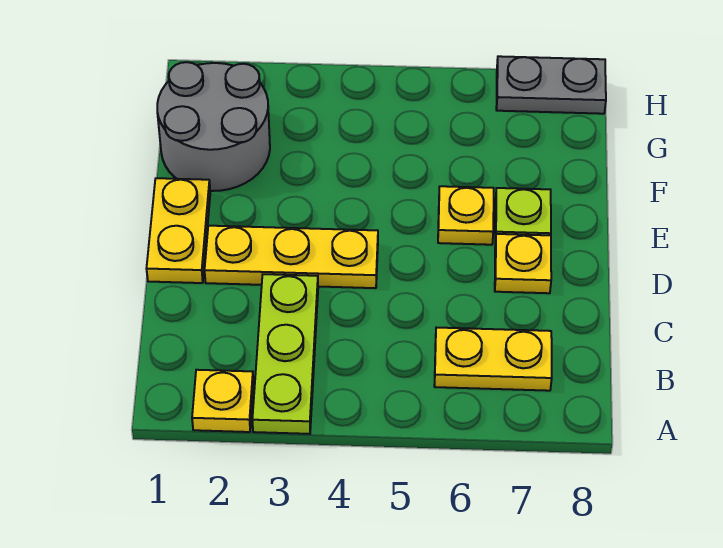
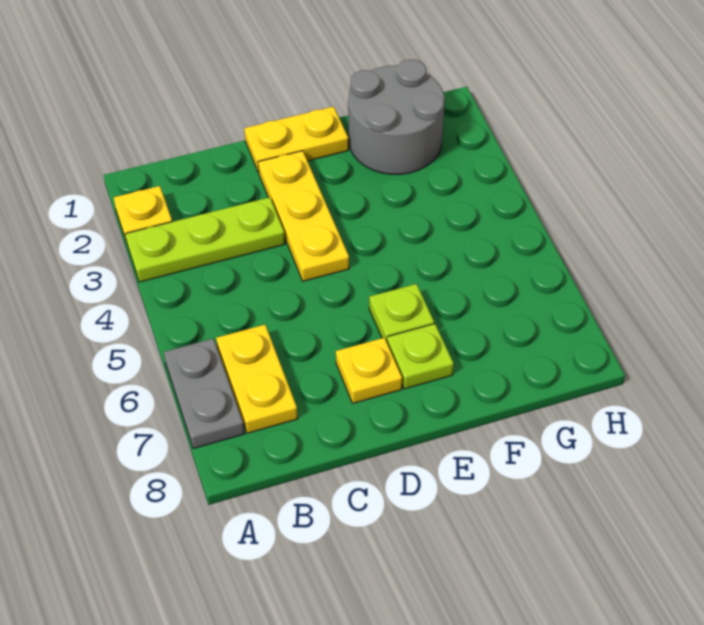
yellow plate E6 level 1 -> lime plate E6 level 1
grey plate H7:H8 level 1 -> grey plate A6:A7 level 1

